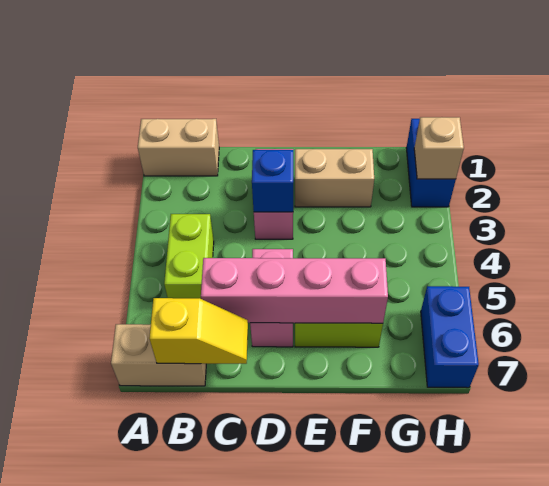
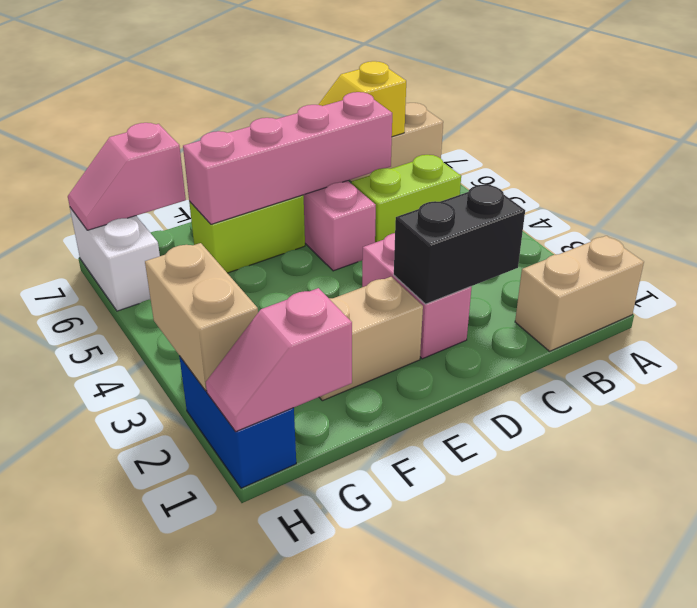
lime brick B4:B5 level 1 -> lime brick B5:C5 level 1
none -> black brick C2:D2 level 2
blue brick D3 level 2 -> none
none -> pink slope G1:H1 level 2 top G
none -> pink slope G7:H7 level 2 top G
tan brick H2 level 2 -> tan brick H2:H3 level 2
blue brick H6:H7 level 1 -> white brick H6:H7 level 1

